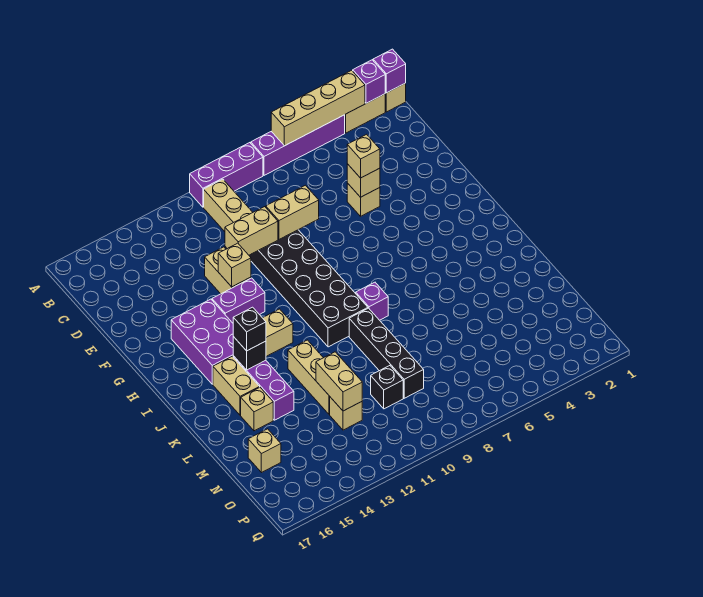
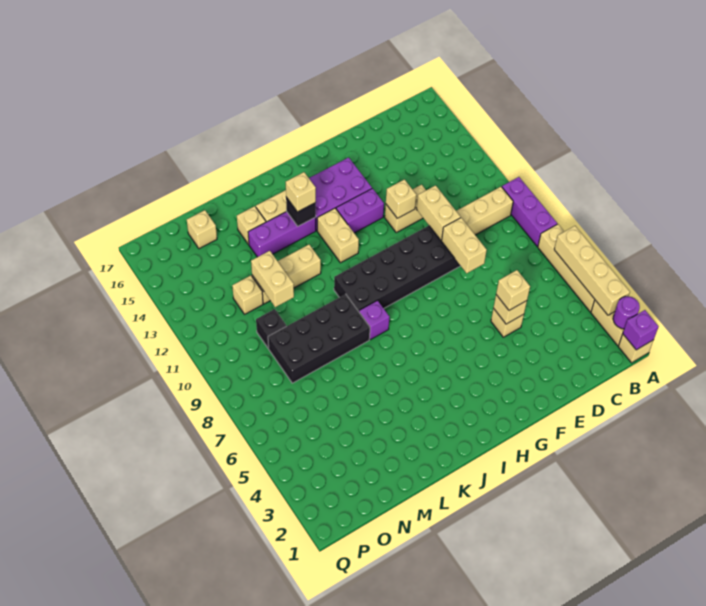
purple brick A2 level 2 -> purple round brick A2 level 2
purple brick A4:A7 level 1 -> tan brick A4:A7 level 1
purple brick G12:G13 level 1 -> purple brick G13:H13 level 1
black brick J14 level 3 -> tan brick J14 level 3
black brick K9:N9 level 1 -> black brick K8:N9 level 1
tan brick M12:N12 level 2 -> tan brick M11:M12 level 2

